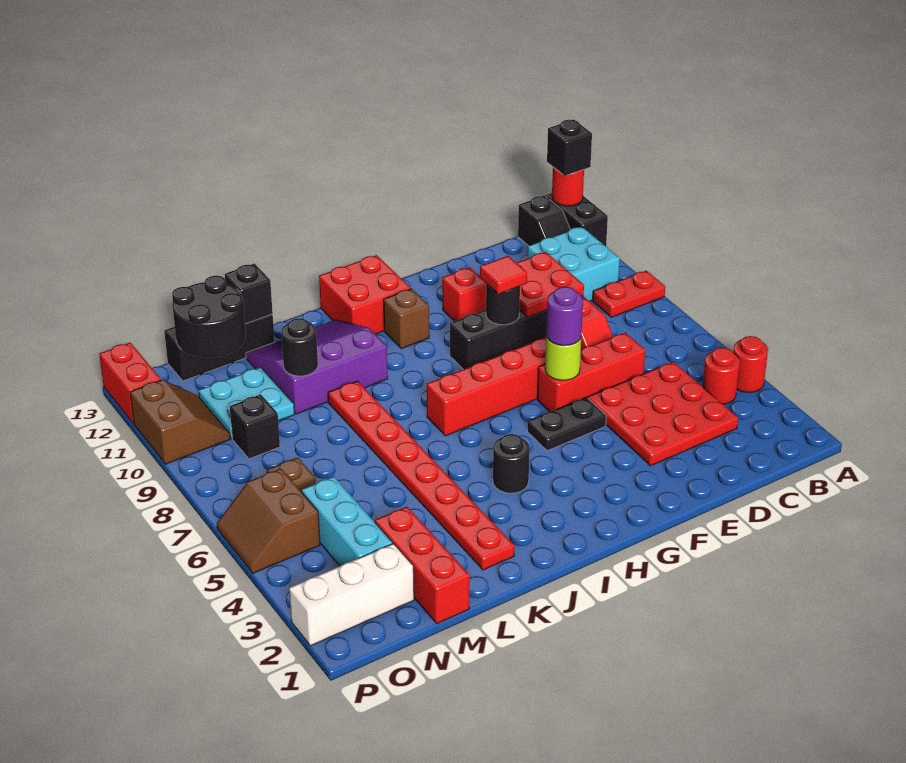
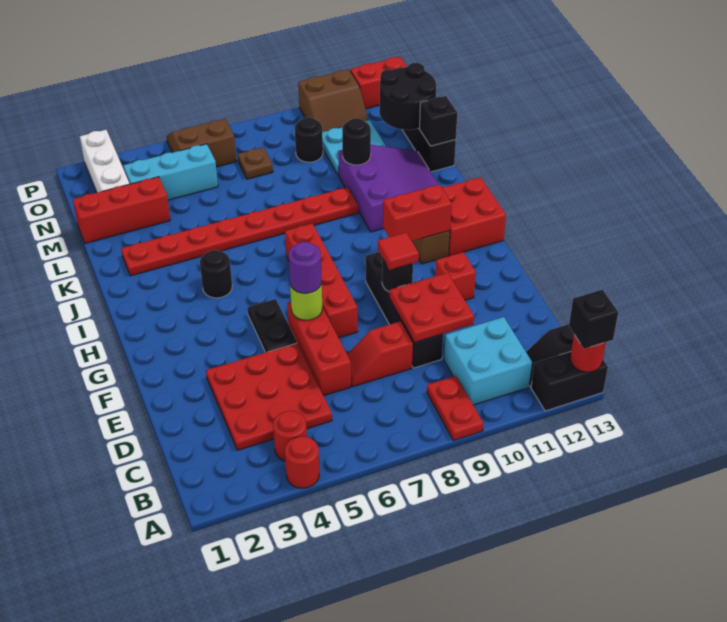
none -> red brick H10:H11 level 2
black brick N9 level 1 -> black round brick N9 level 1

